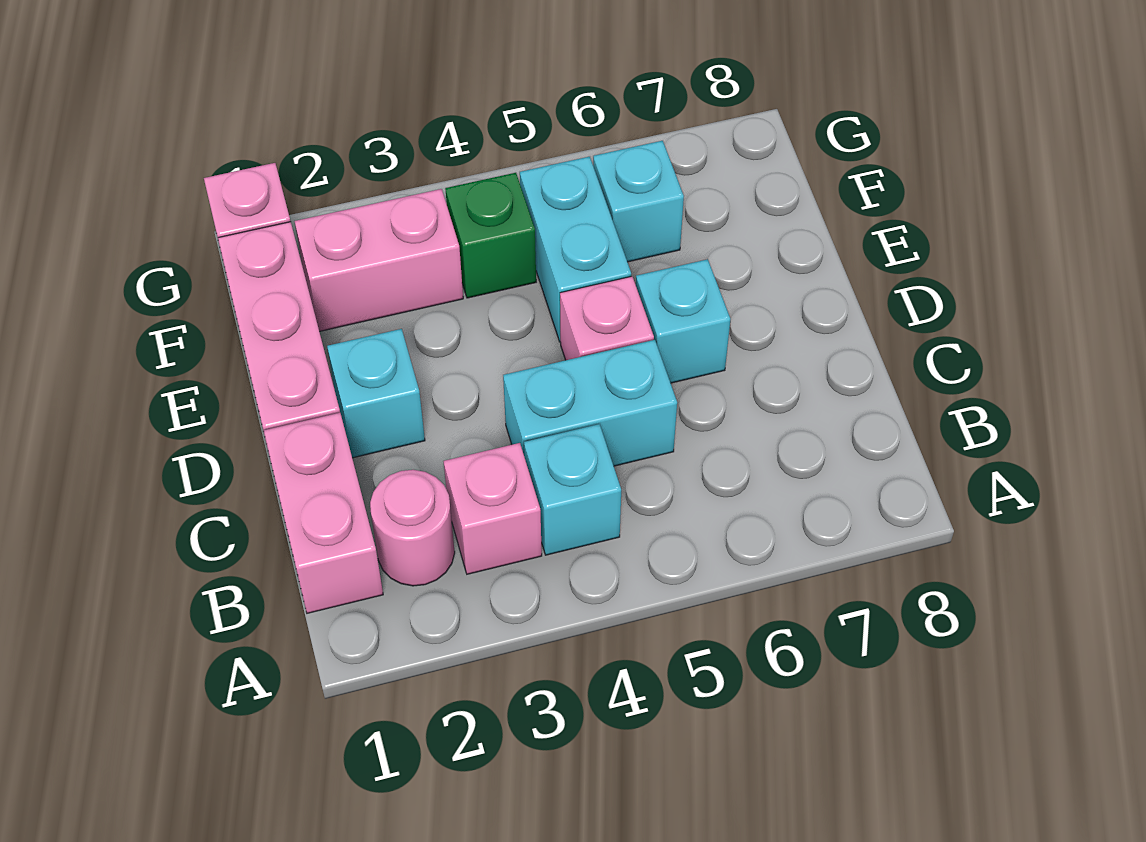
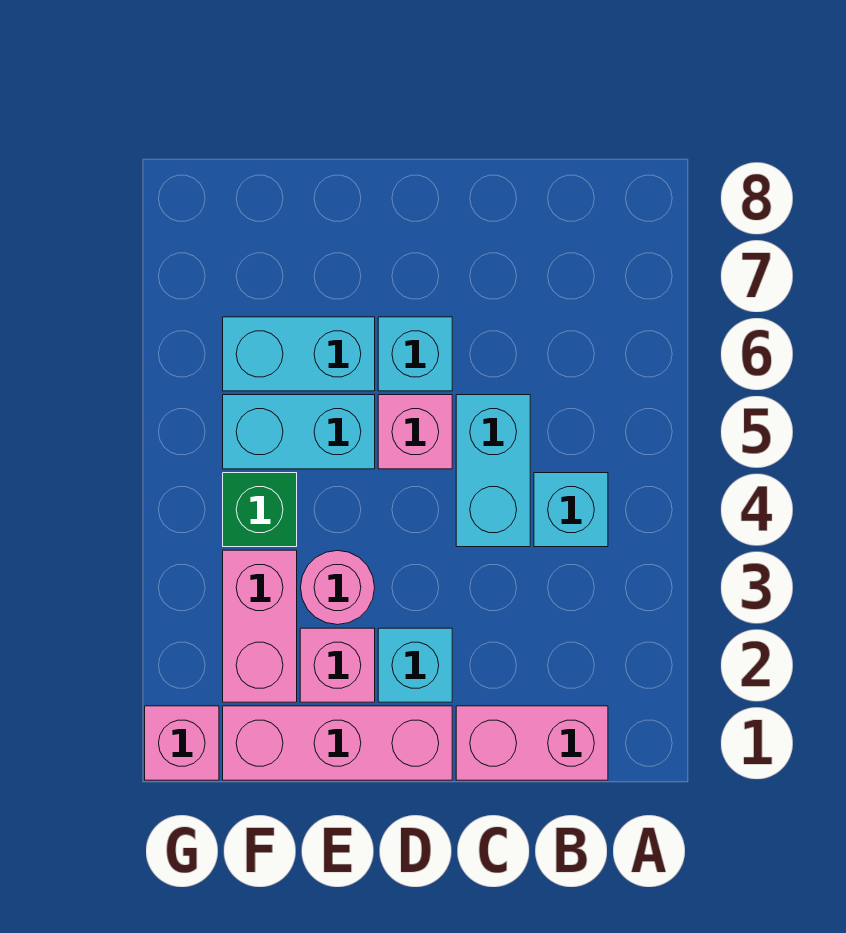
pink round brick B2 level 1 -> pink round brick E3 level 1
pink brick B3 level 1 -> pink brick E2 level 1
cyan brick F6 level 1 -> cyan brick E6:F6 level 1

